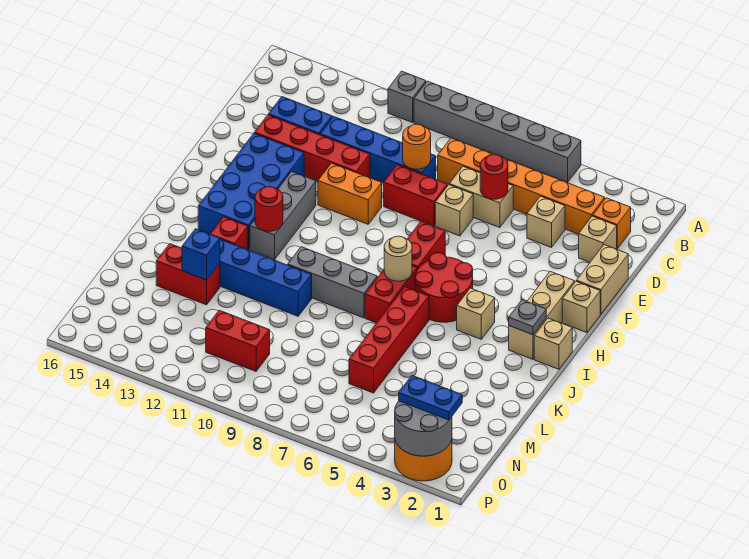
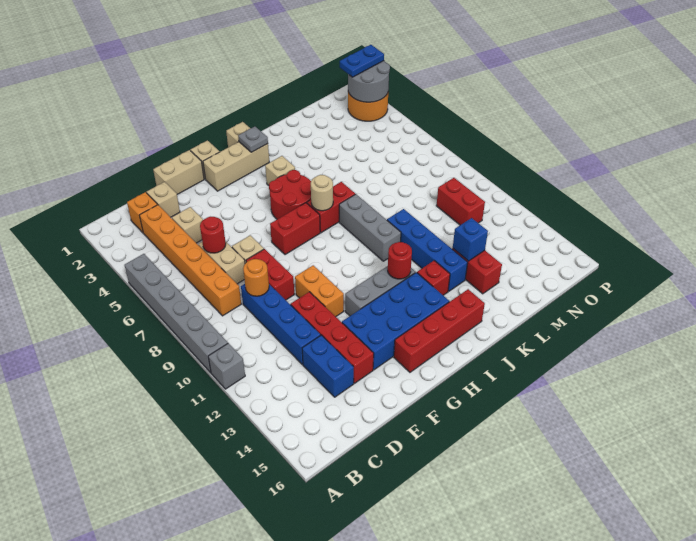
red brick J6:M6 level 1 -> red brick G15:J15 level 1
blue plate O2:O3 level 3 -> blue plate O2:P2 level 3

